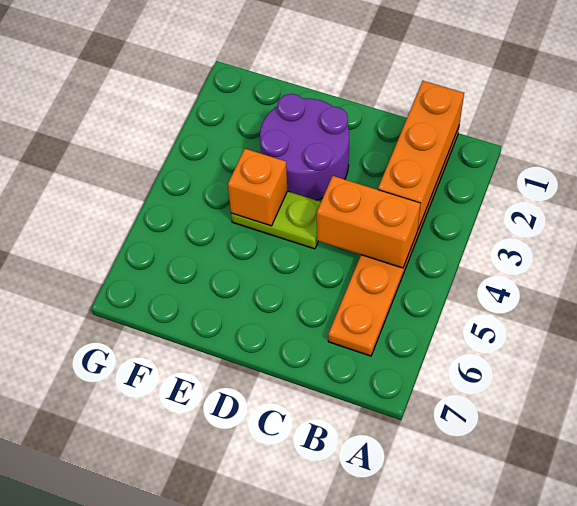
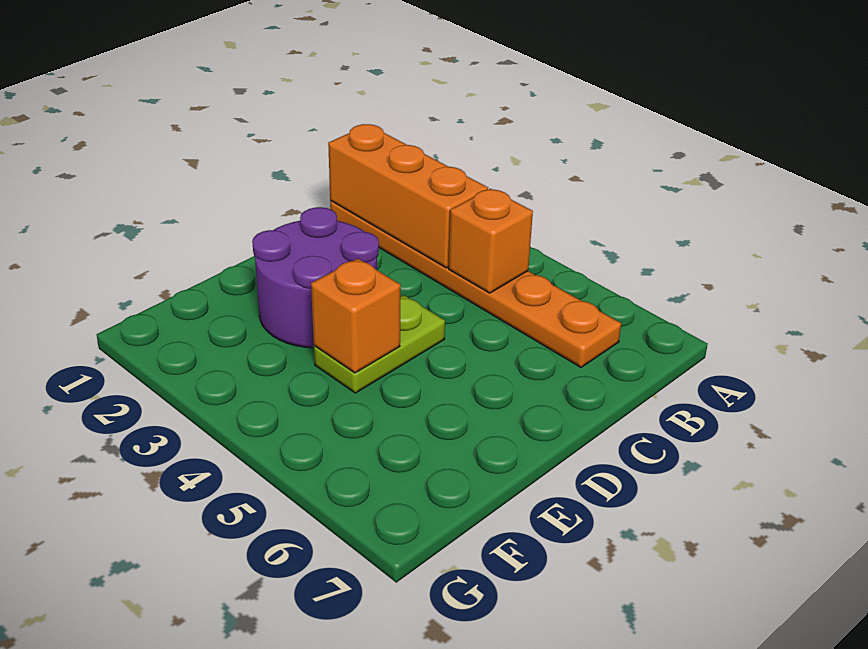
orange brick B4:C4 level 2 -> orange brick B4 level 2

